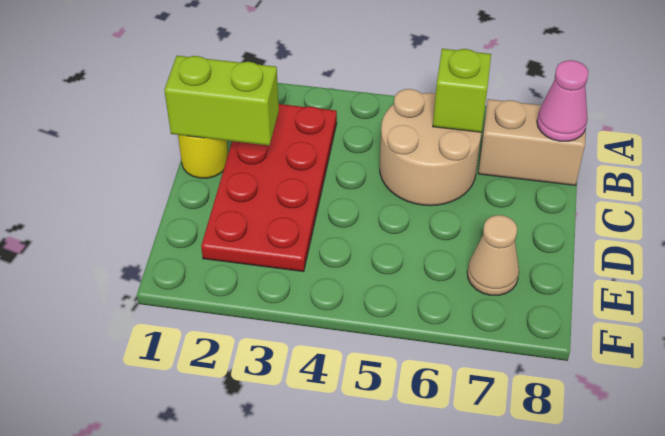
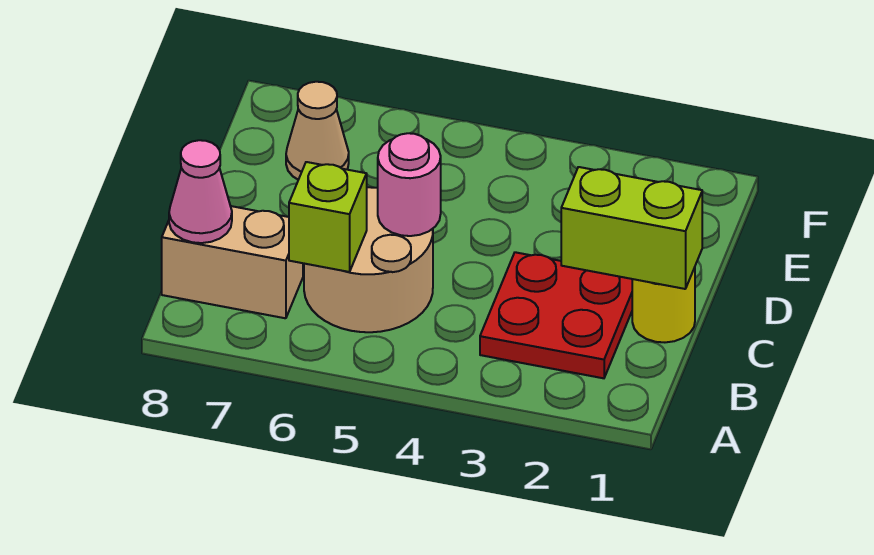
red plate B2:E3 level 1 -> red plate B2:C3 level 1
none -> pink round brick C5 level 2

